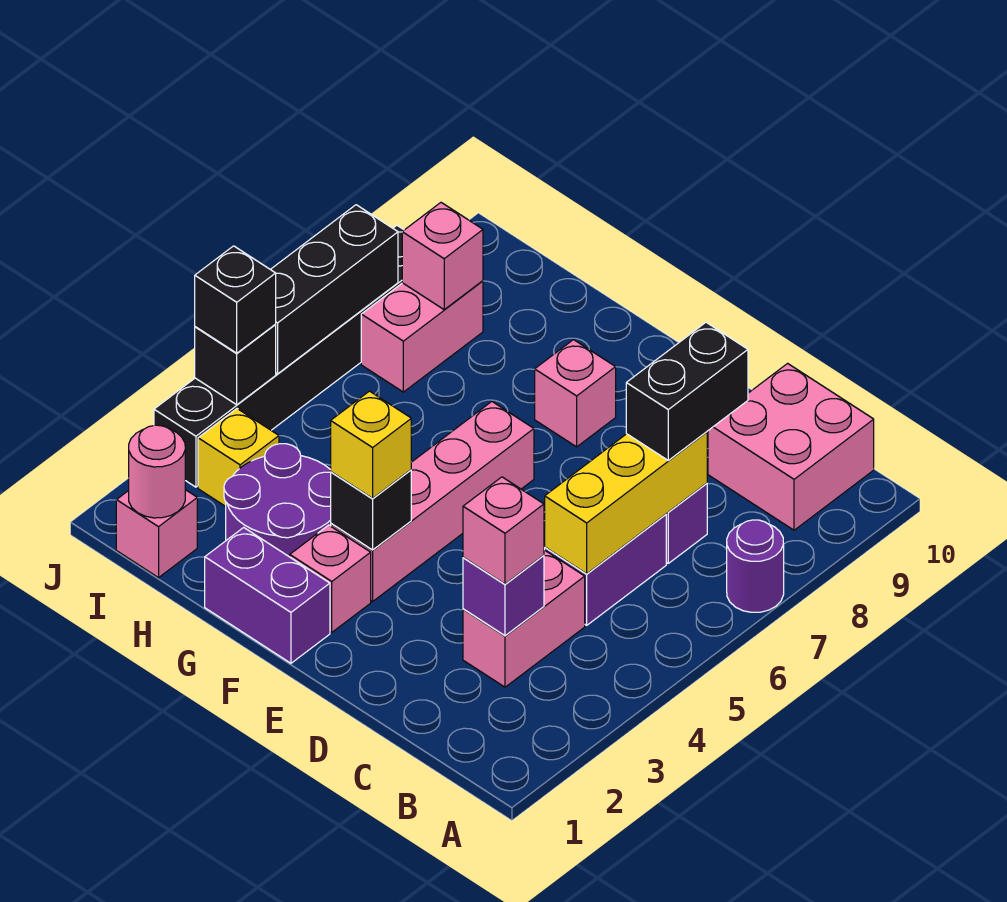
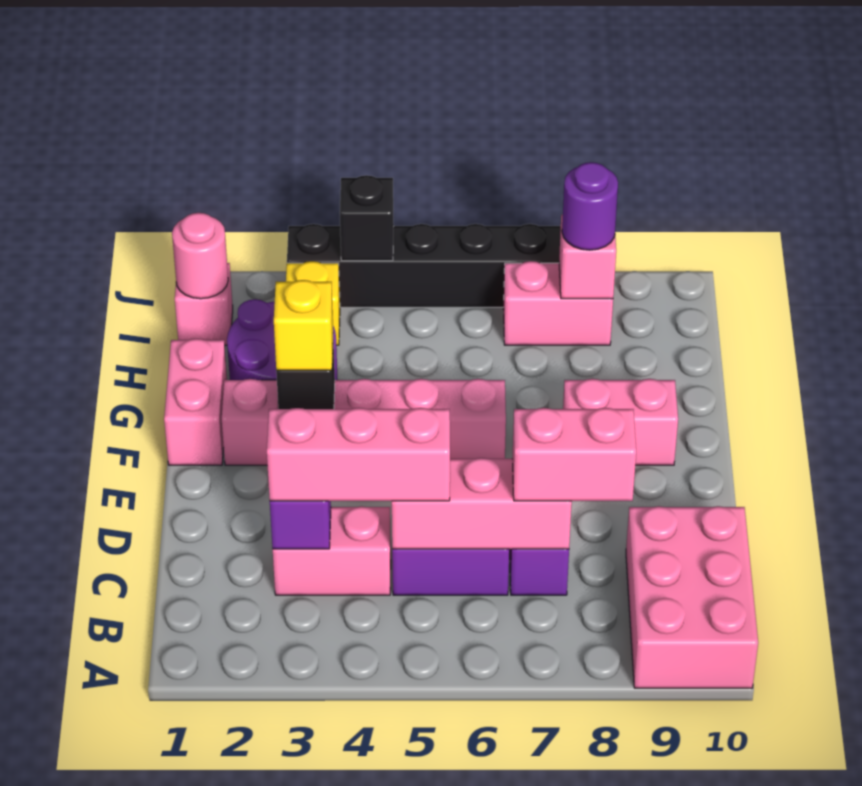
purple round brick A7 level 1 -> purple round brick I8 level 3
pink brick B9:C10 level 1 -> pink brick A9:C10 level 1
pink brick C3 level 3 -> pink brick C3:C5 level 3
yellow brick C5:C7 level 2 -> pink brick C5:C7 level 2
black brick C7:C8 level 3 -> pink brick C7:C8 level 3
purple brick F1:G1 level 1 -> pink brick F1:G1 level 1
pink brick F8 level 1 -> pink brick F8:F9 level 1
black brick J4 level 3 -> none
black brick J5:J7 level 2 -> none

